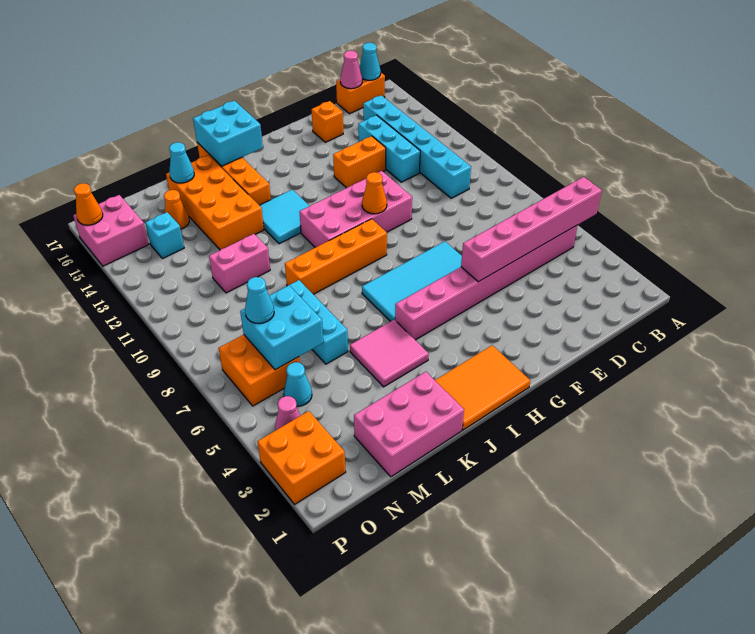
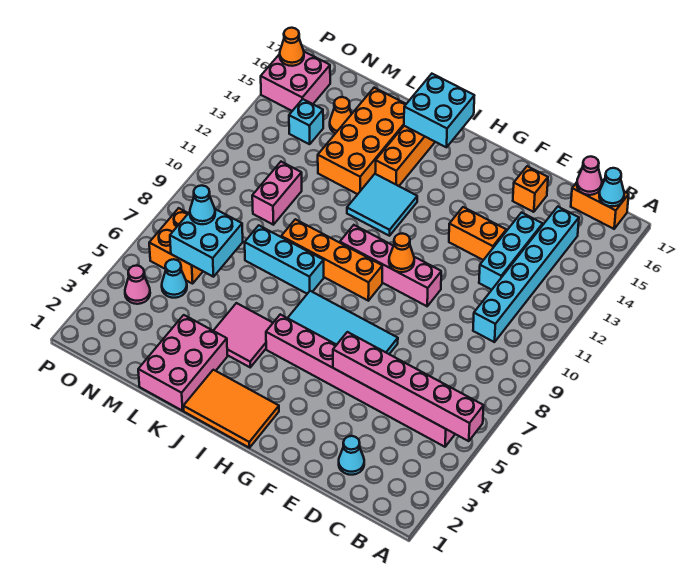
pink brick F10:I11 level 1 -> pink brick F10:I10 level 1
pink brick K1:M2 level 1 -> pink brick K1:L3 level 1
cyan brick L6:L8 level 1 -> cyan brick J8:L8 level 1
pink brick L11:M11 level 1 -> pink brick M10:M11 level 1
cyan cone L16 level 2 -> cyan cone D2 level 1
orange brick O2:P3 level 1 -> none

